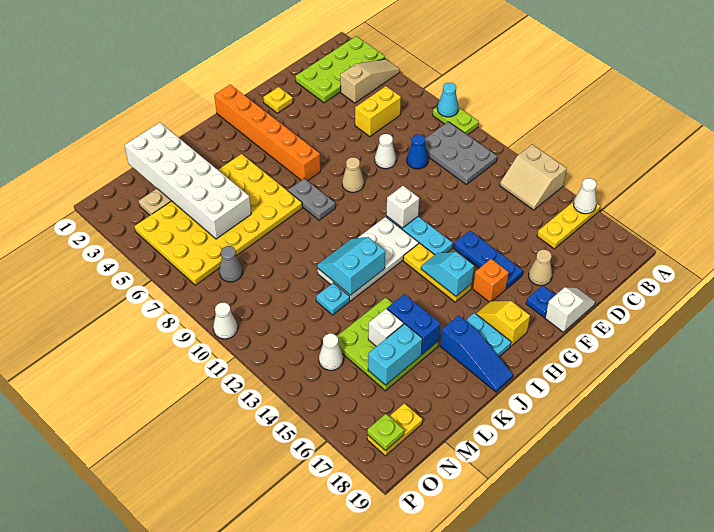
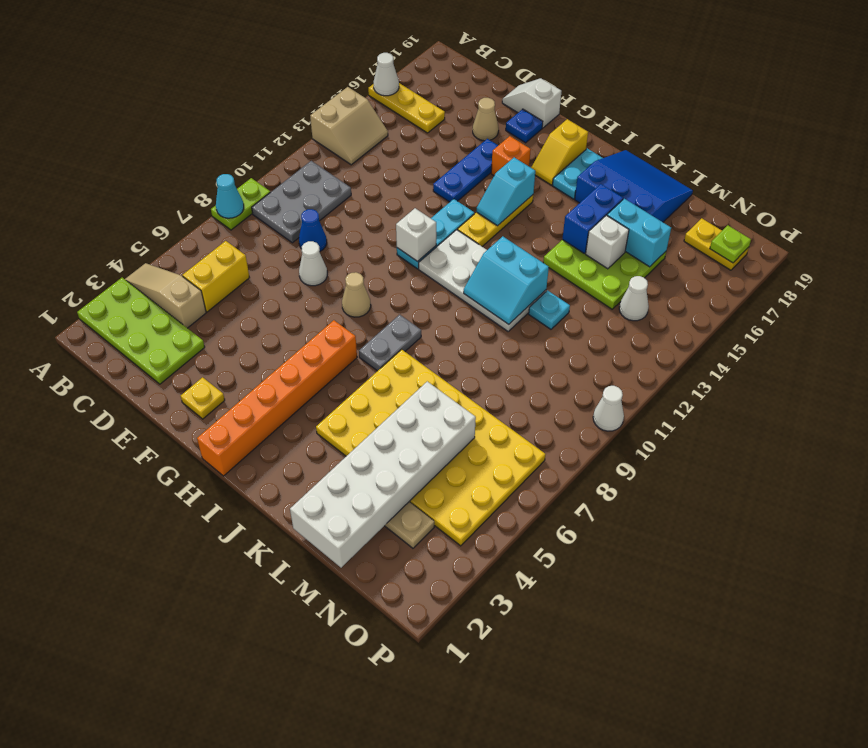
yellow brick C6:D6 level 1 -> yellow brick C5:C6 level 1
blue slope J17:J19 level 1 top 17 -> blue slope J17:L19 level 1 top 17
grey cone N8 level 1 -> none

